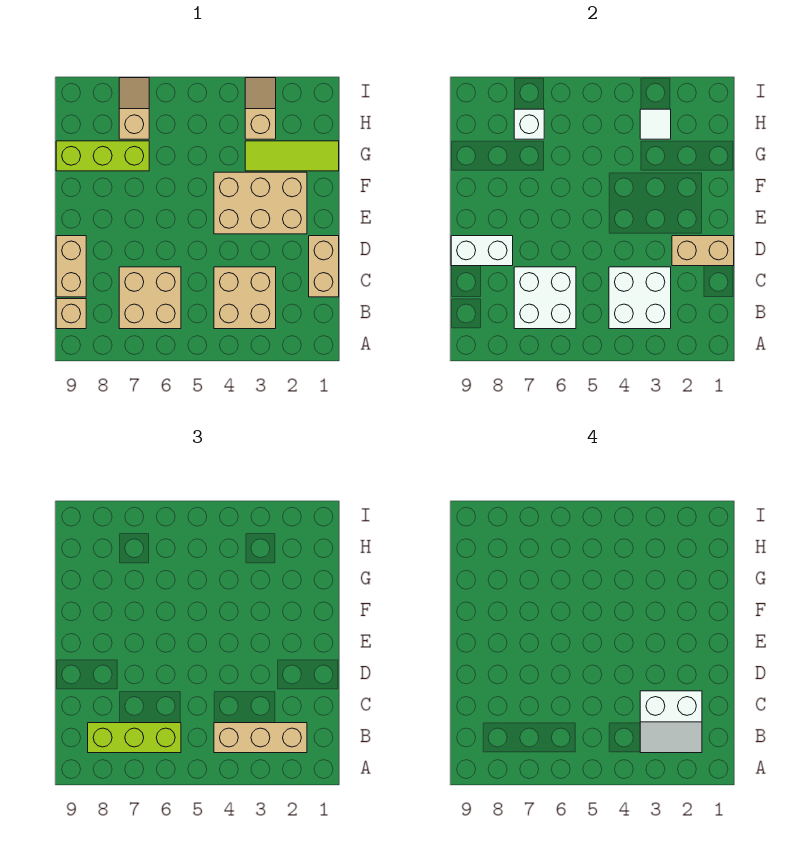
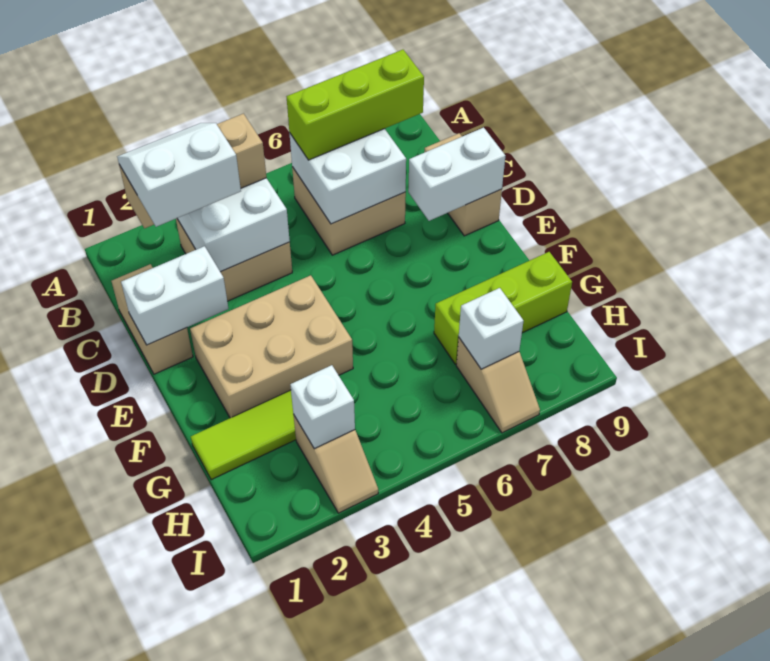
tan brick B9 level 1 -> none
tan brick D1:D2 level 2 -> white brick D1:D2 level 2
white tile H3 level 2 -> white brick H3 level 2

